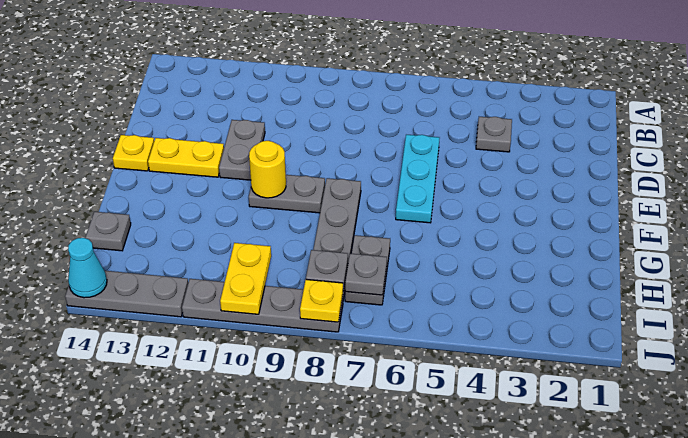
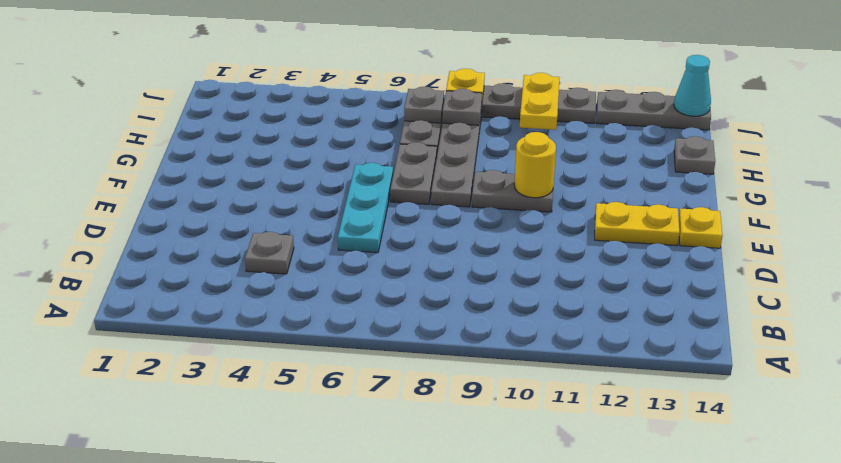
grey plate D11:E11 level 1 -> grey plate F7:G7 level 1

